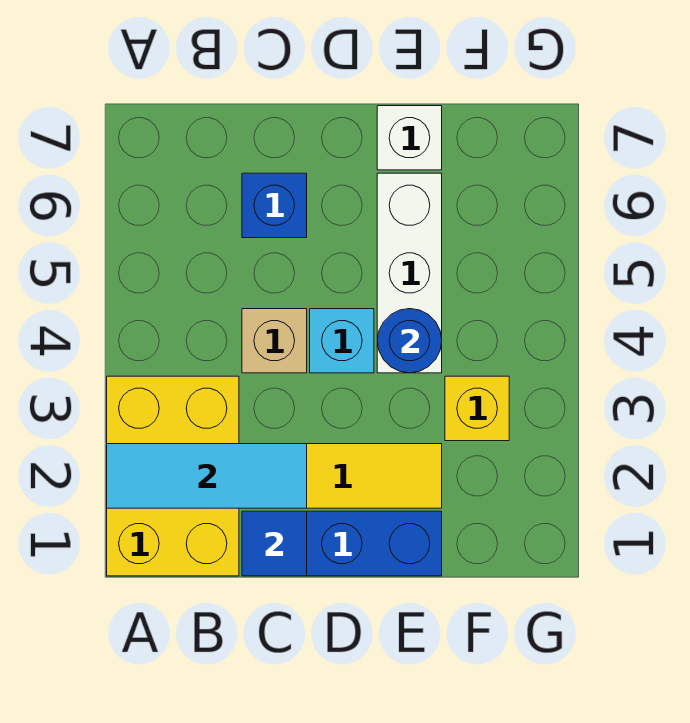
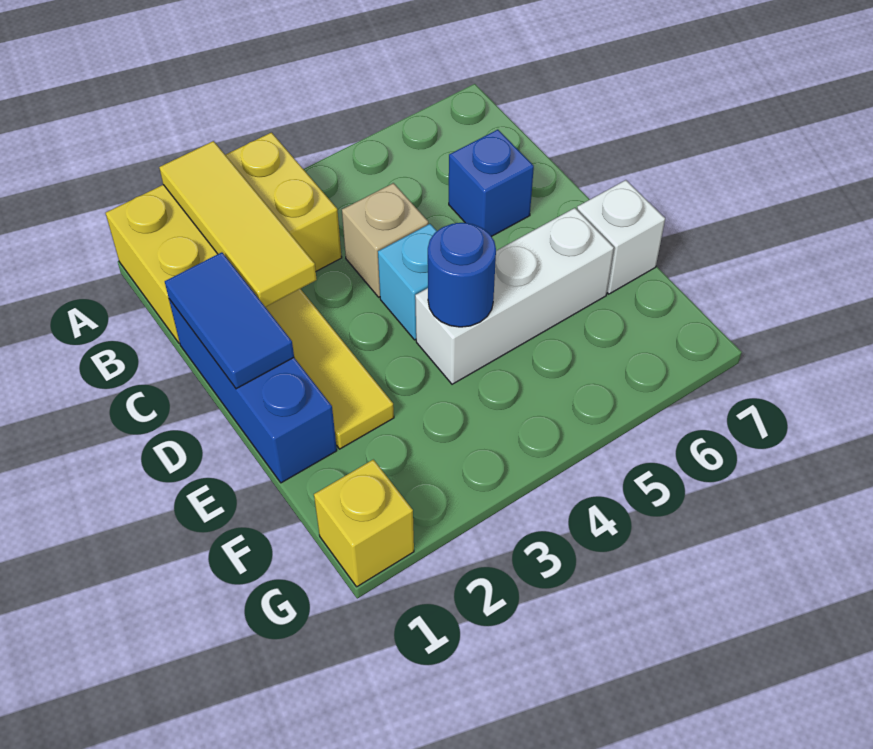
cyan tile A2:C2 level 2 -> yellow tile A2:C2 level 2
blue tile C1 level 2 -> blue tile C1:D1 level 2
yellow brick F3 level 1 -> yellow brick G1 level 1

